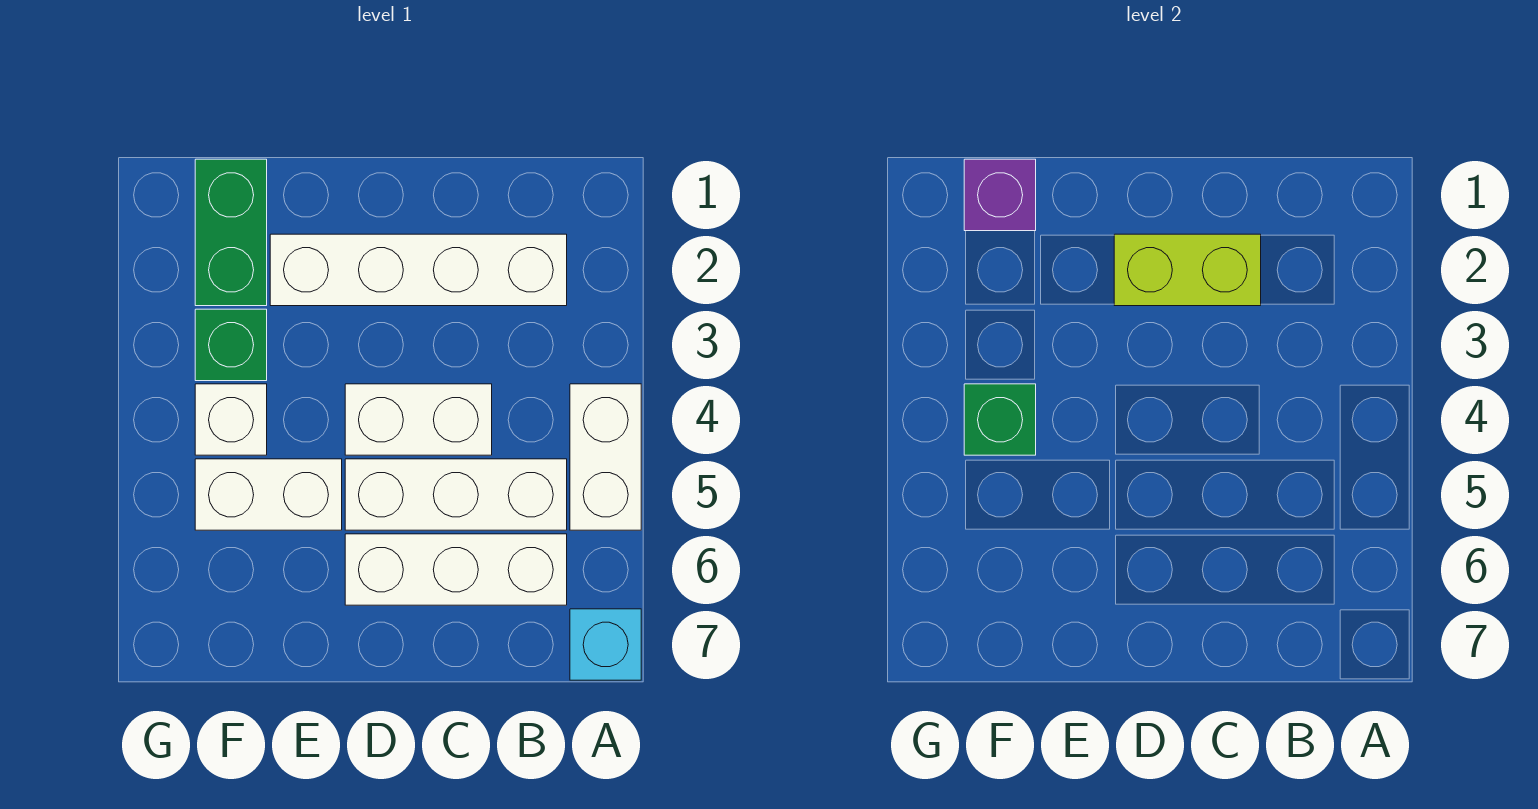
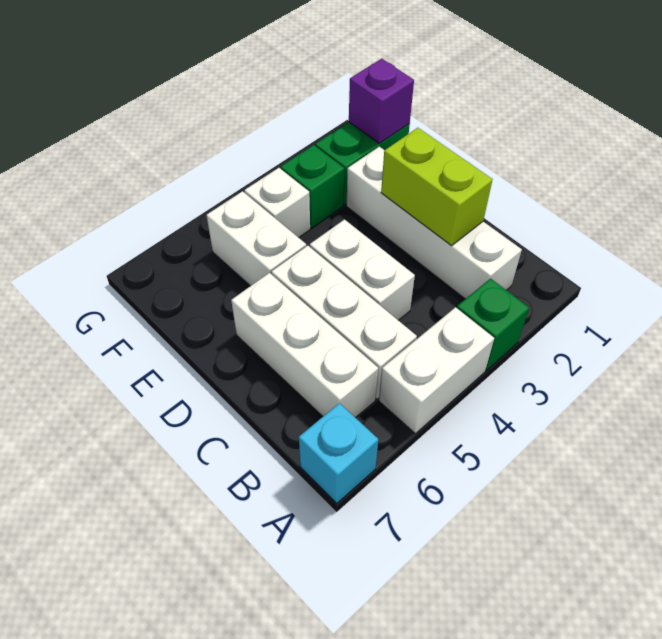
green brick F4 level 2 -> green brick A3 level 1

